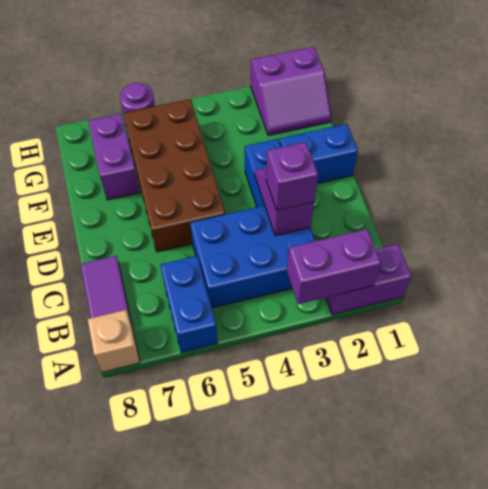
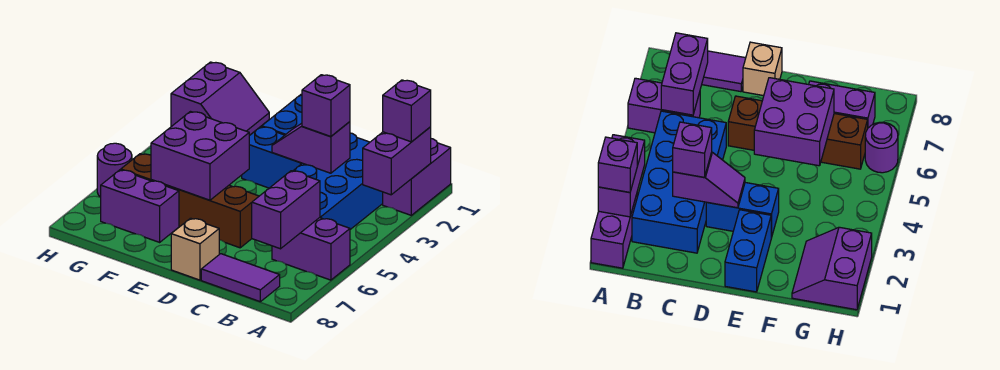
none -> purple brick A2 level 3
blue brick A6:B6 level 1 -> purple brick A6:B6 level 1
tan brick A8 level 1 -> tan brick D8 level 1
blue brick B3:C5 level 1 -> blue brick B2:C5 level 1
none -> purple brick B6:B7 level 2
brown brick D5:G6 level 1 -> brown brick D6:G6 level 1
none -> purple brick E5:F6 level 2

